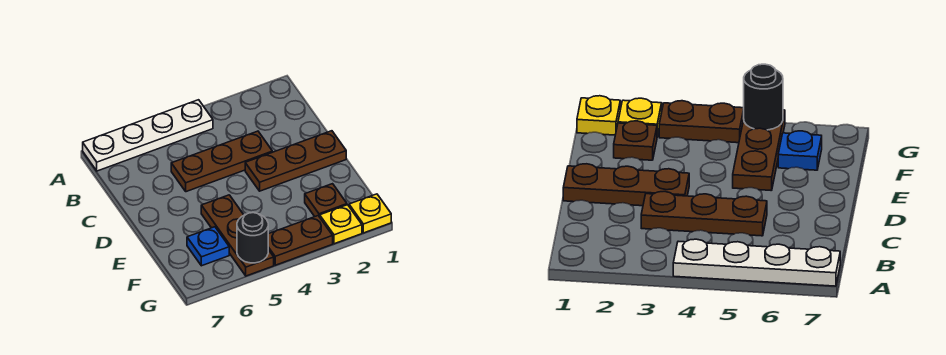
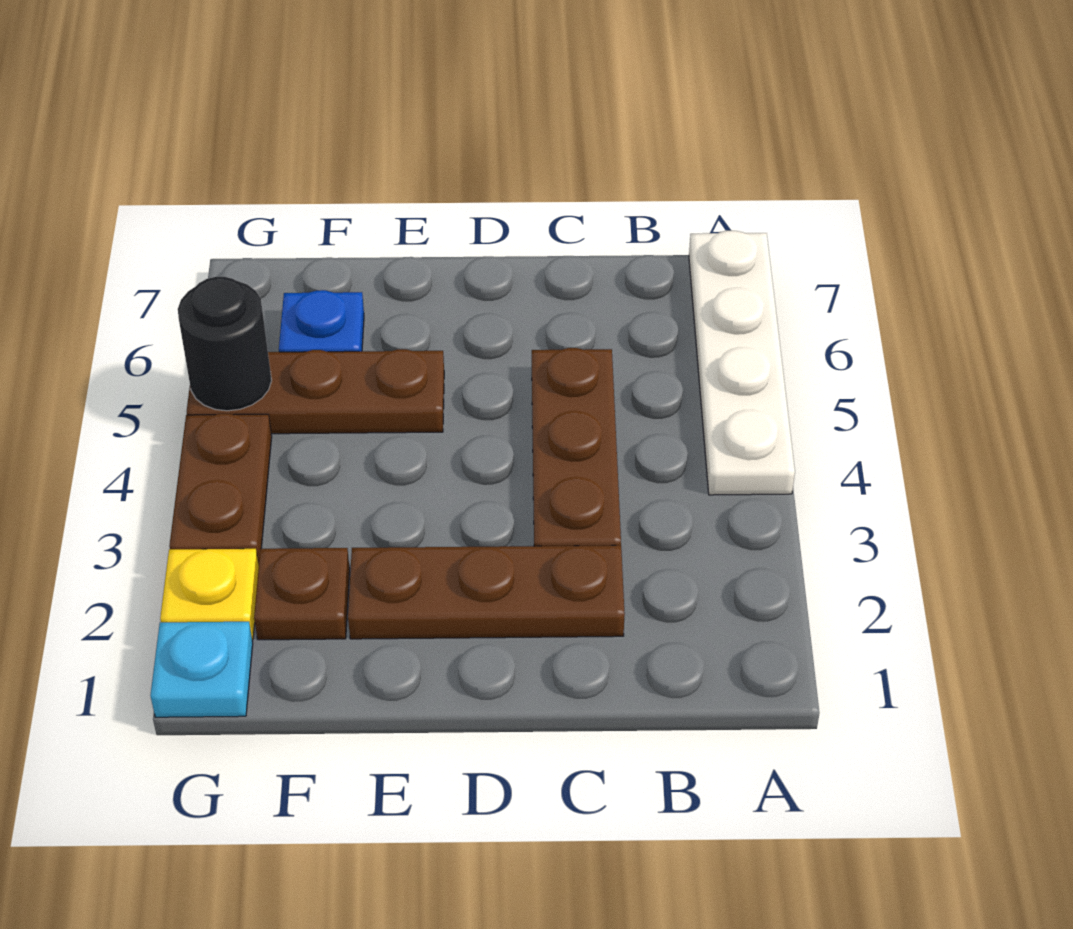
brown plate D1:D3 level 1 -> brown plate C2:E2 level 1
yellow plate G1 level 1 -> cyan plate G1 level 1

